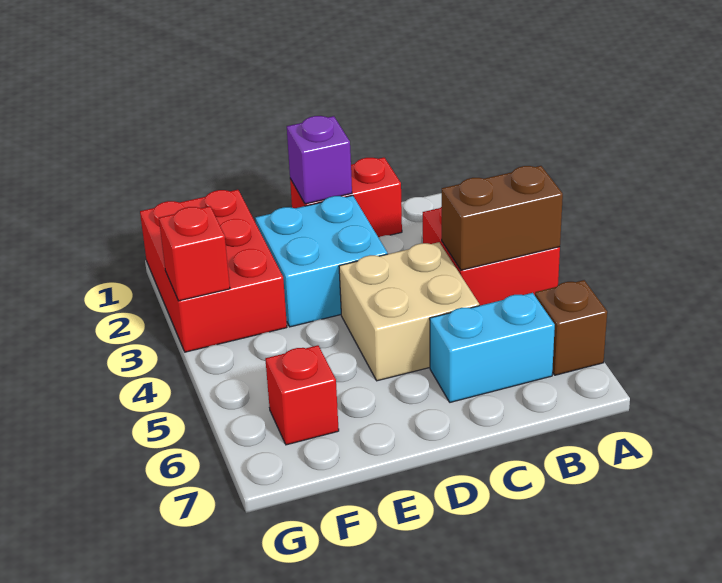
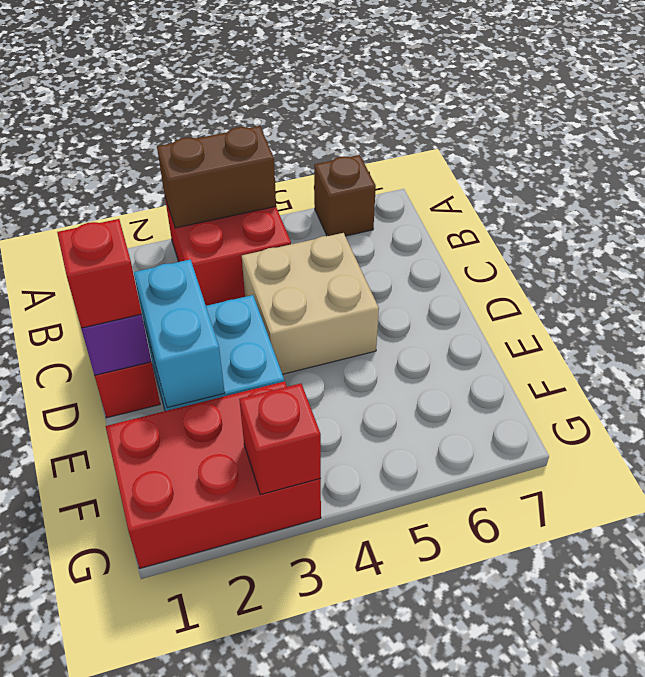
brown brick A4:B4 level 2 -> brown brick A3:A4 level 2
cyan brick B6:C6 level 1 -> cyan brick D2:E2 level 2
red brick F6 level 1 -> red brick D1 level 3

